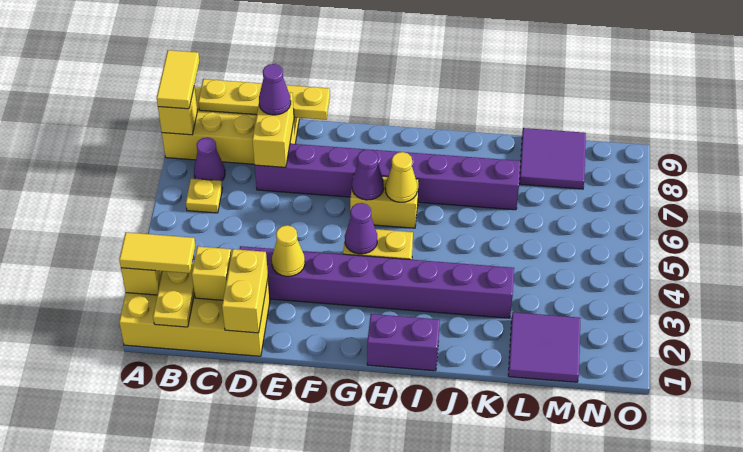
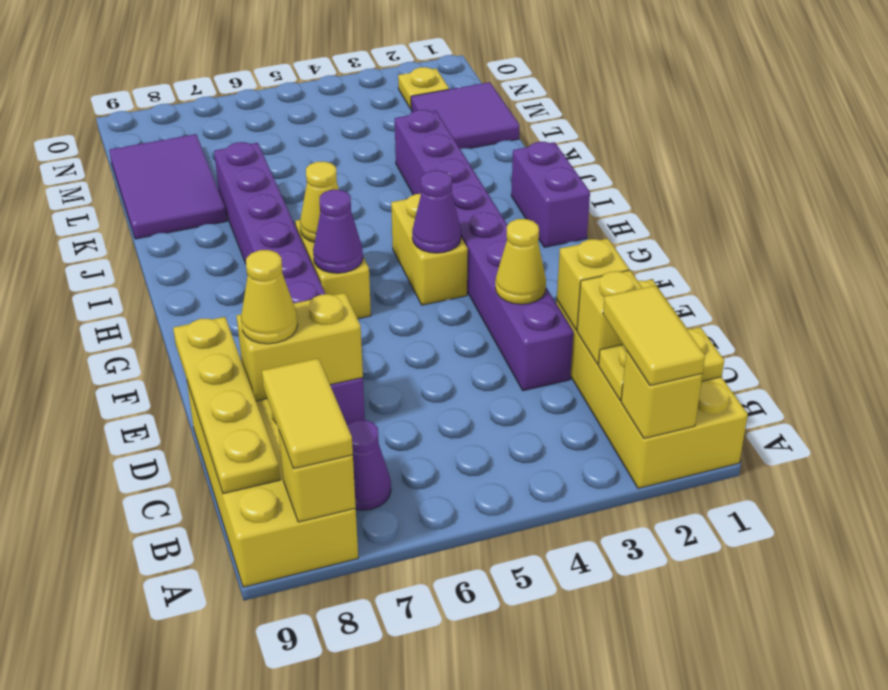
yellow tile A8:A9 level 3 -> yellow tile A8:B8 level 3
yellow plate B6 level 1 -> yellow plate N2 level 1
yellow brick D1:D2 level 2 -> yellow brick D2 level 2
purple cone D8 level 3 -> yellow cone D8 level 3
purple tile L8:M9 level 1 -> purple tile K8:M9 level 1

